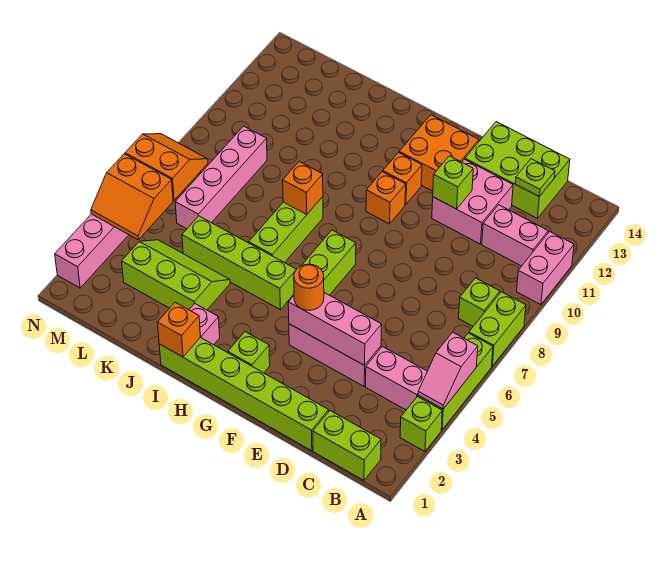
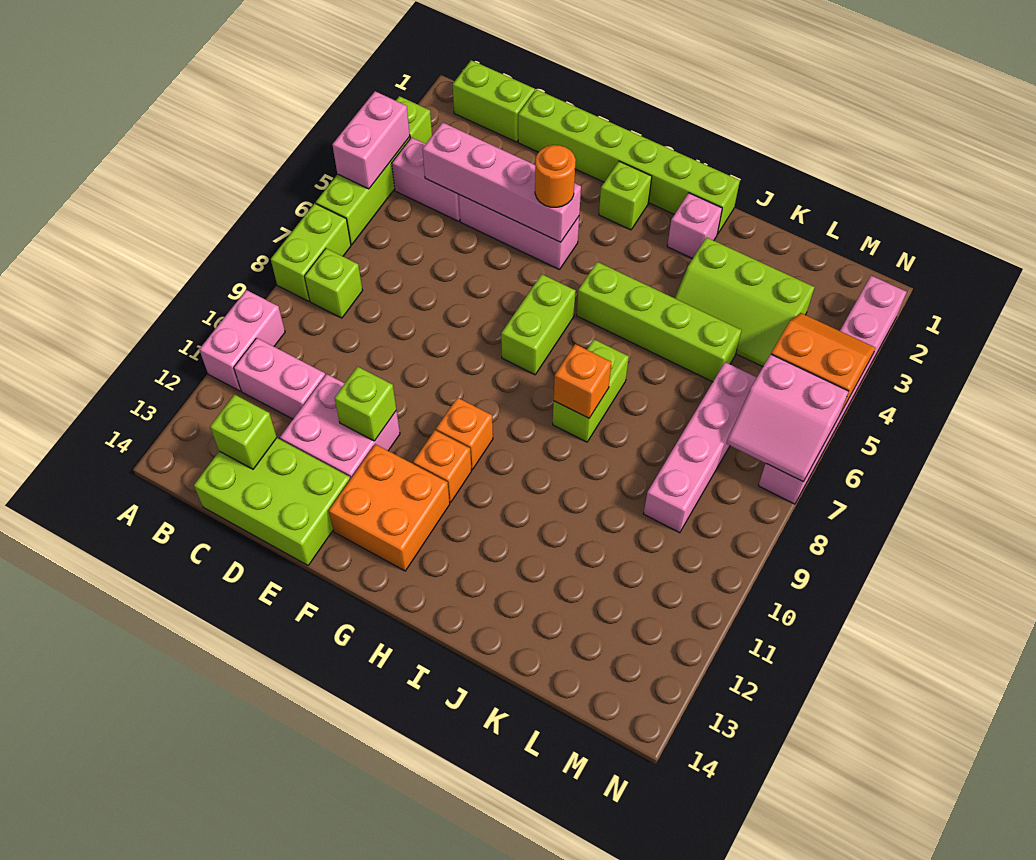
pink slope A4:A5 level 2 top 5 -> pink brick A4:A5 level 2
lime plate C13 level 2 -> lime brick C13 level 2
pink brick D4:F4 level 2 -> pink brick C4:F4 level 2
orange brick I1 level 2 -> none
lime brick I6:I8 level 1 -> lime brick I7:I8 level 1
orange slope M6:N7 level 2 top 6 -> pink slope M6:N7 level 2 top 6

